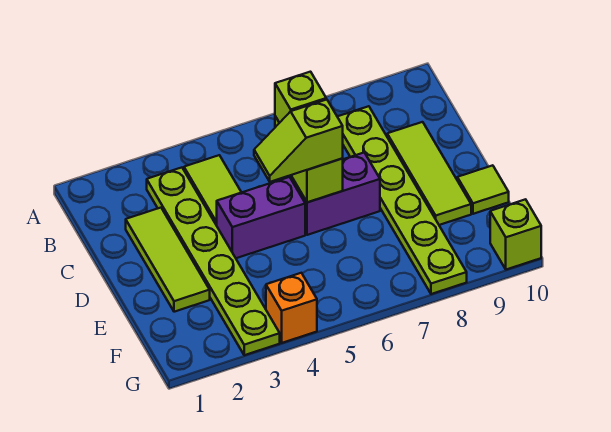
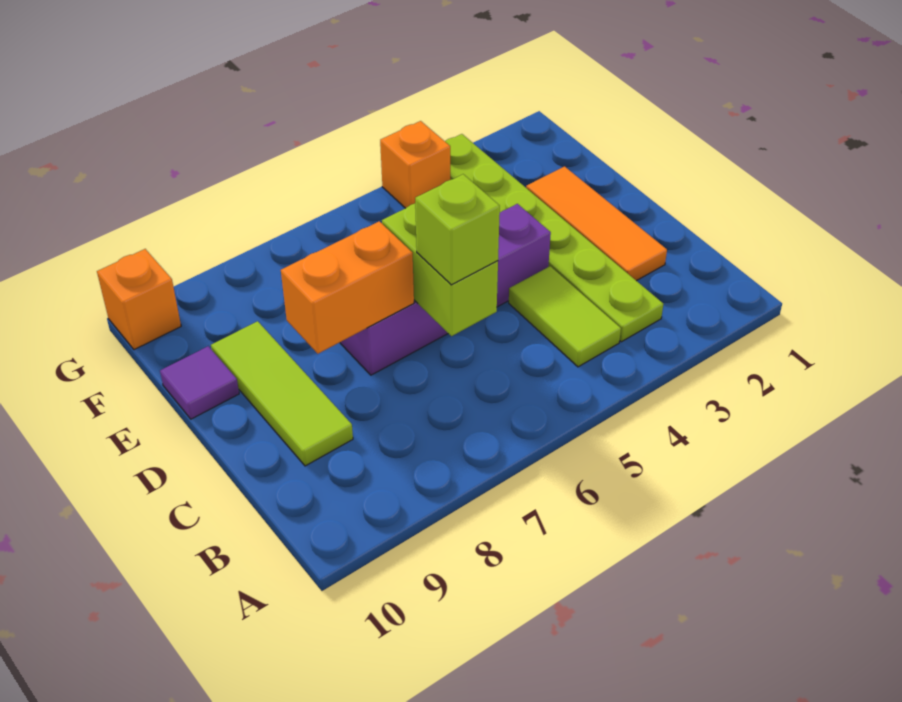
lime plate B8:G8 level 1 -> none
lime tile C2:E2 level 1 -> orange tile C2:E2 level 1
lime slope D5:D6 level 3 top 6 -> none
none -> orange brick D7:D8 level 2
lime tile E10 level 1 -> purple tile E10 level 1
lime brick G10 level 1 -> orange brick G10 level 1

